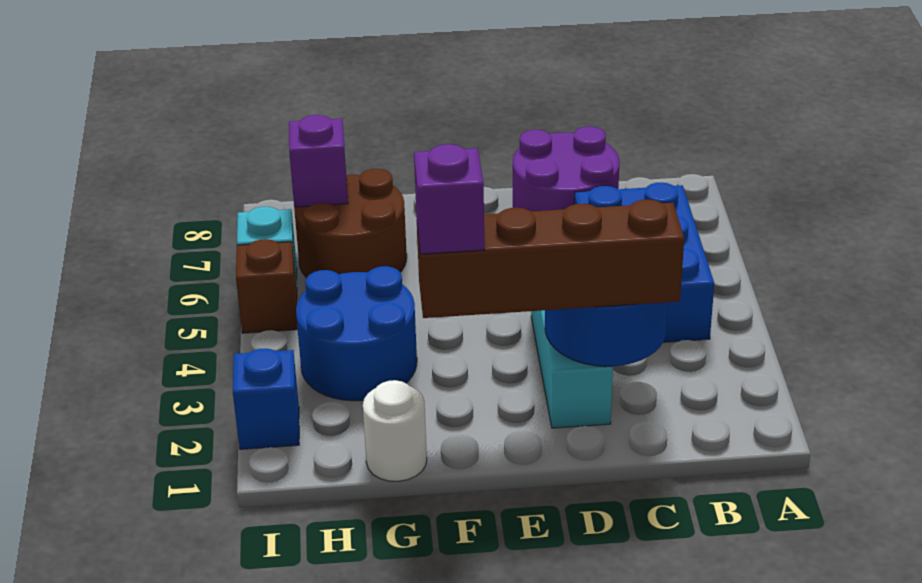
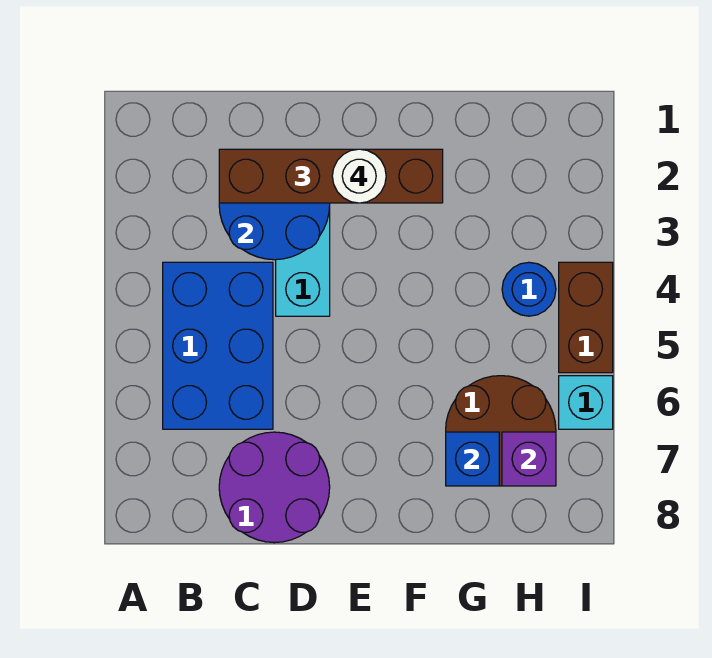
purple brick F2 level 4 -> none
white round brick G1 level 1 -> white round brick E2 level 4
blue round brick G3:H4 level 1 -> blue round brick H4 level 1
blue brick I2 level 1 -> blue brick G7 level 2
brown brick I5 level 1 -> brown brick I4:I5 level 1

